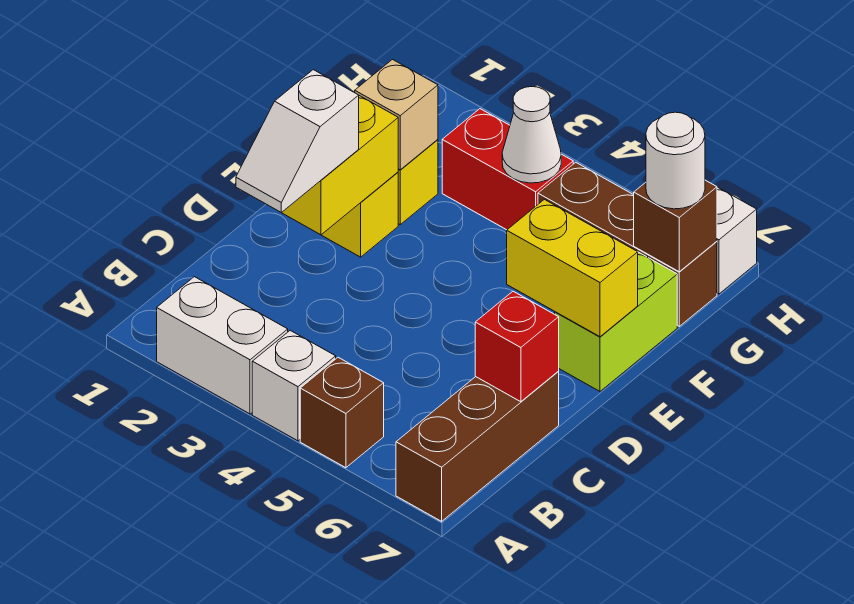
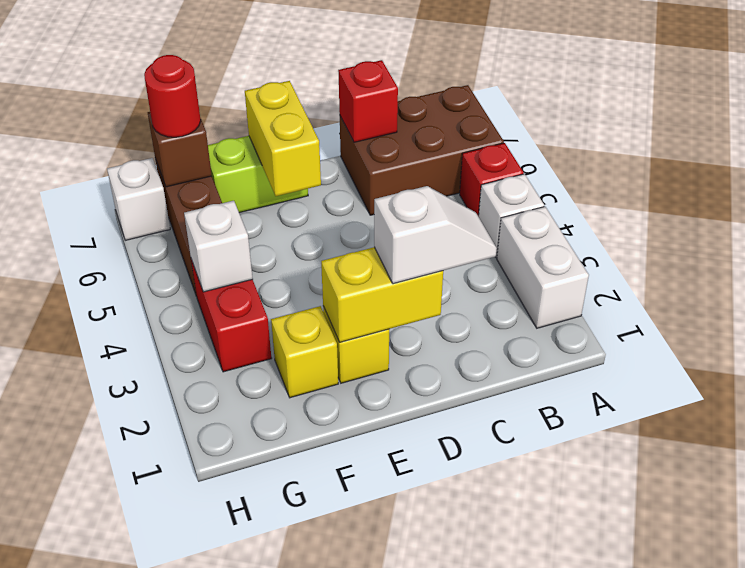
brown brick A5 level 1 -> red brick A5 level 1
brown brick A7:C7 level 1 -> brown brick A6:C7 level 1
tan brick F2 level 2 -> none
white cone G4 level 2 -> white brick G4 level 2
white round brick G7 level 3 -> red round brick G7 level 3

